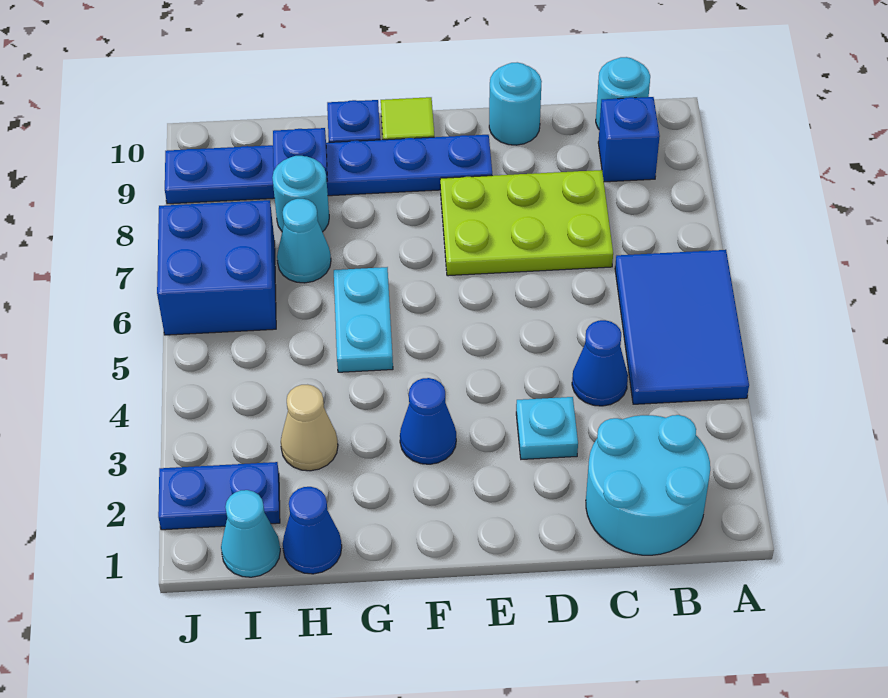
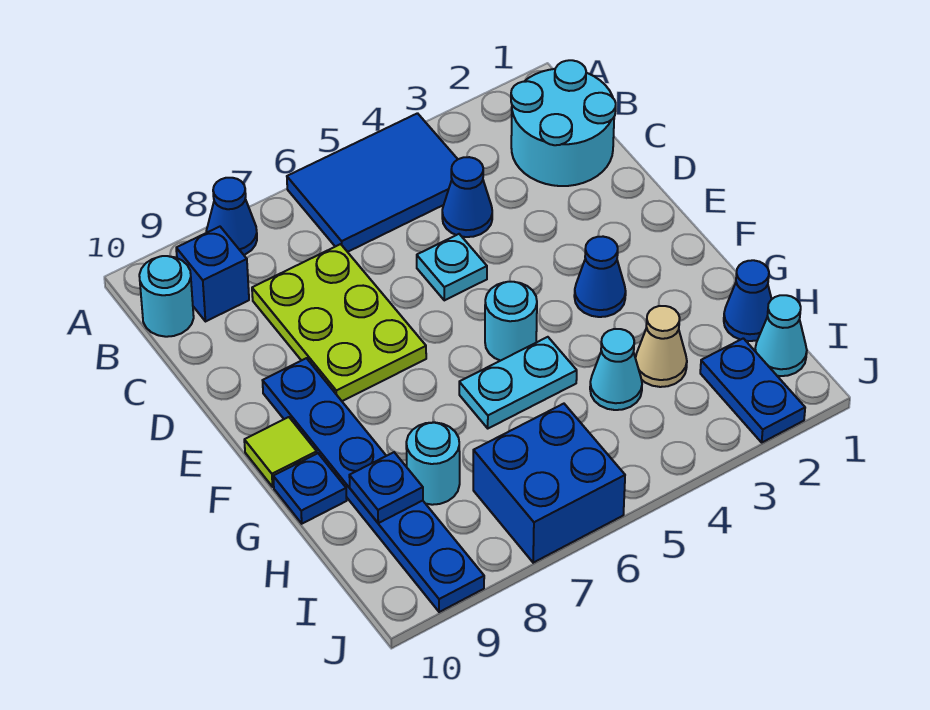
none -> blue cone A8 level 1
cyan plate D3 level 1 -> cyan plate D5 level 1
cyan round brick D10 level 1 -> cyan round brick F5 level 1
cyan cone H7 level 1 -> cyan cone H4 level 1

